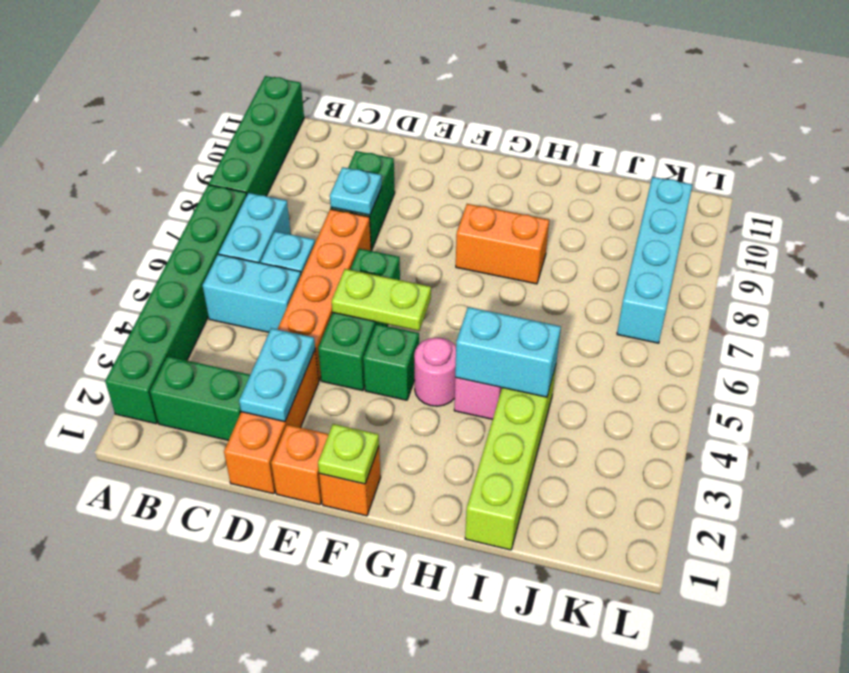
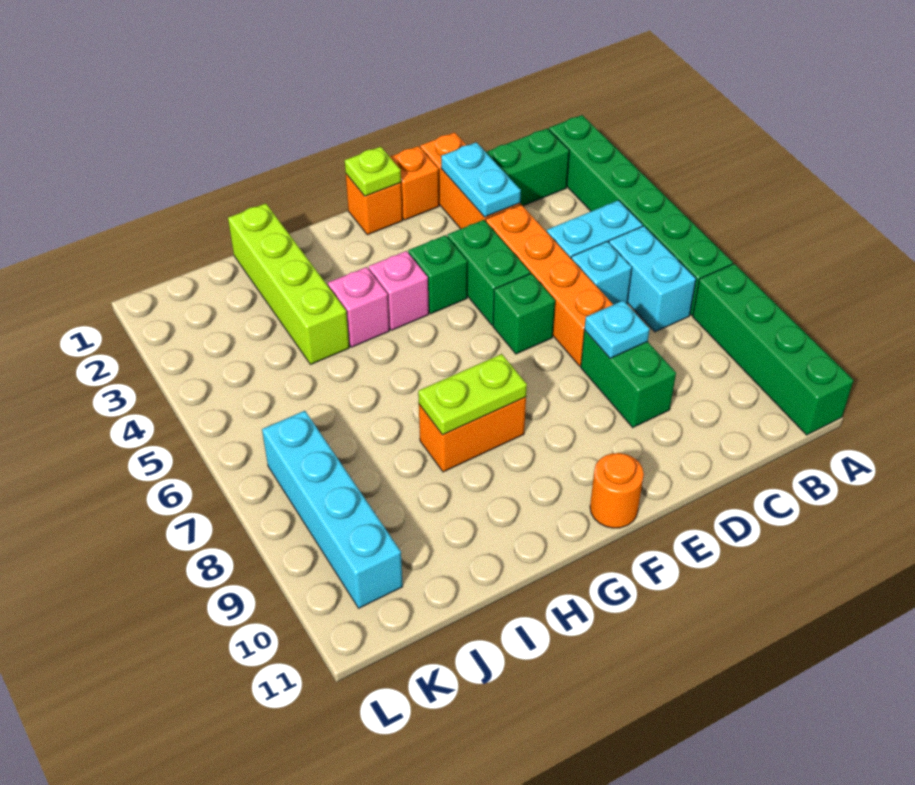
lime plate E5:F5 level 2 -> lime plate G8:H8 level 2
none -> orange round brick F11 level 1
pink round brick G4 level 1 -> pink brick G4 level 1
cyan brick H4:I4 level 2 -> none

